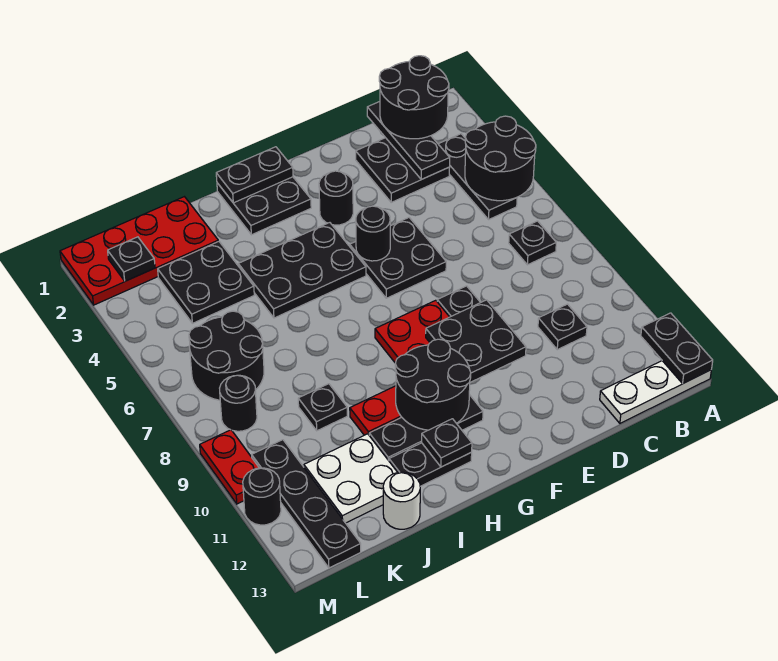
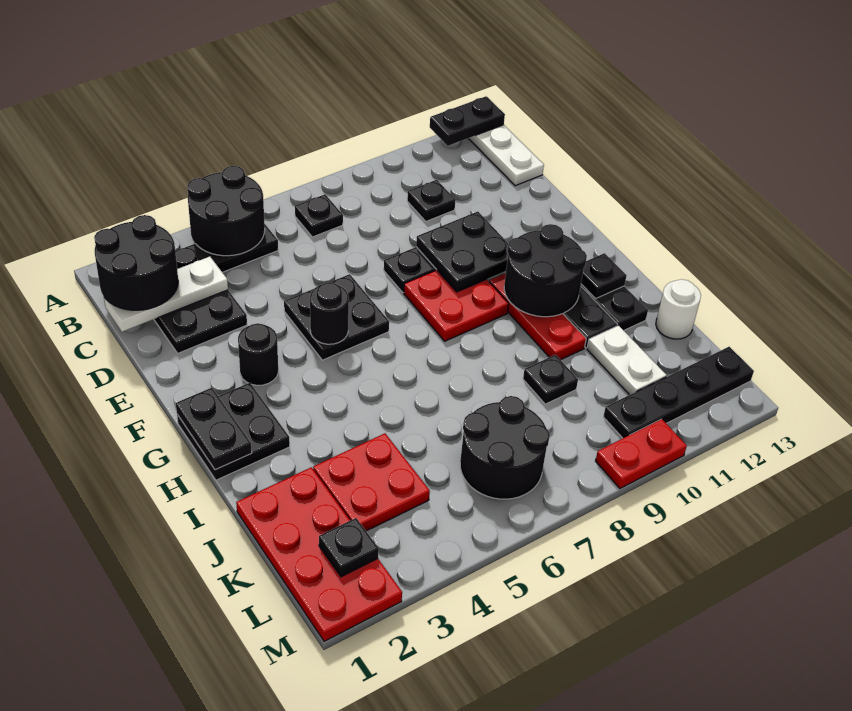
black plate C1:C3 level 2 -> white plate C1:C3 level 2
black plate G4:I5 level 1 -> none
black plate J3:K4 level 1 -> red plate J3:K4 level 1
white plate J11:K12 level 1 -> white plate J11:K11 level 1
black round brick L8 level 1 -> none
black round brick M11 level 1 -> none

